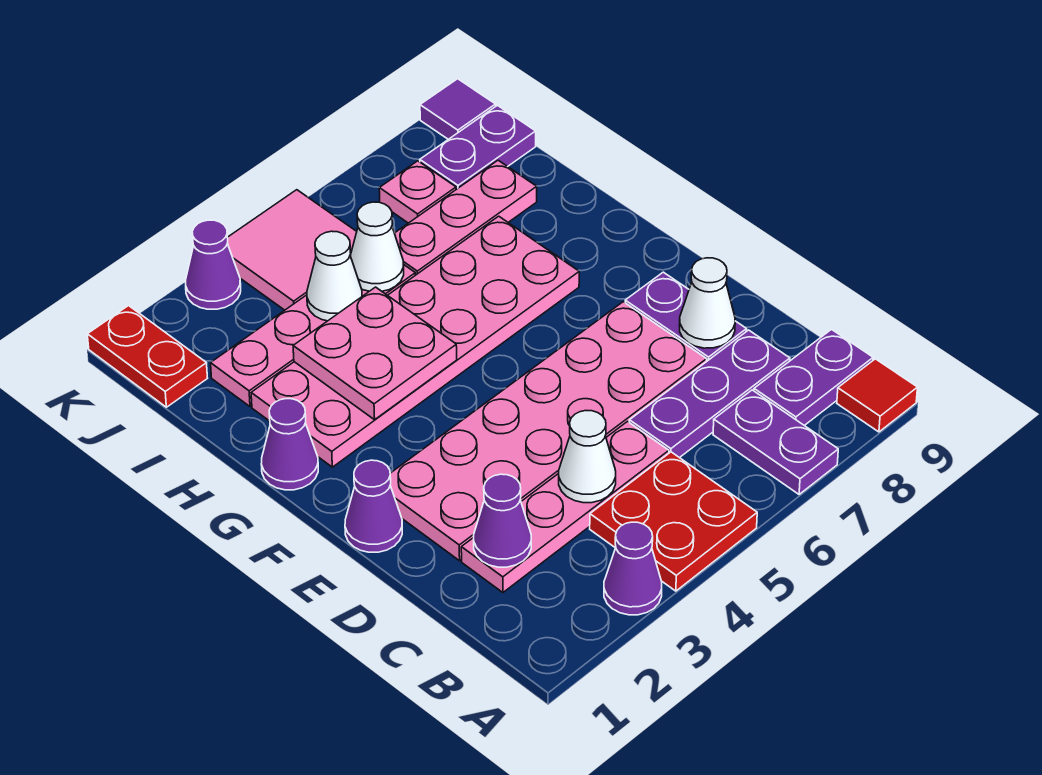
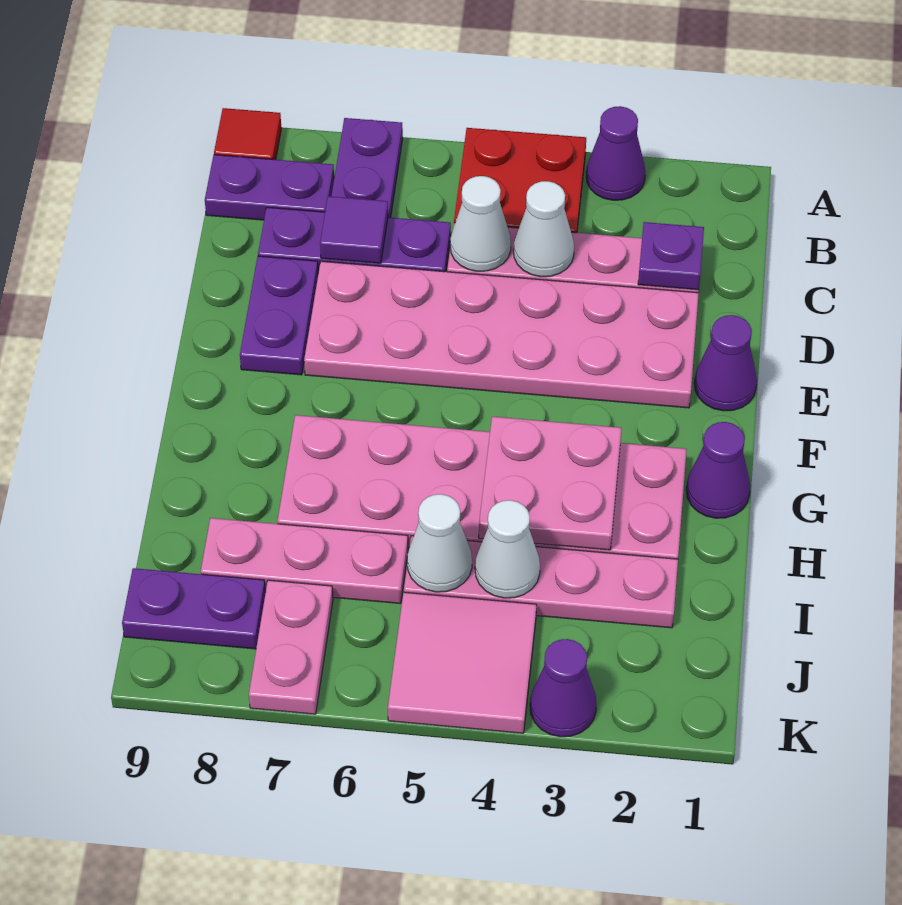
purple cone C2 level 2 -> purple plate C2 level 2
white cone D8 level 2 -> white cone C5 level 2
red plate J1:K1 level 1 -> none
pink plate J7 level 1 -> pink plate J7:K7 level 1
purple tile K9 level 1 -> purple tile C7 level 2

